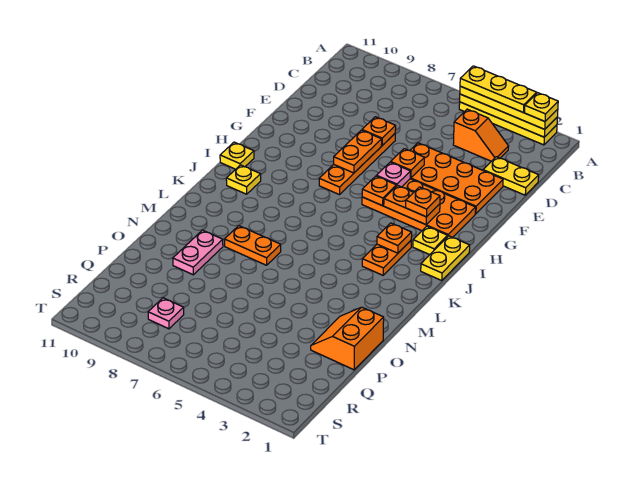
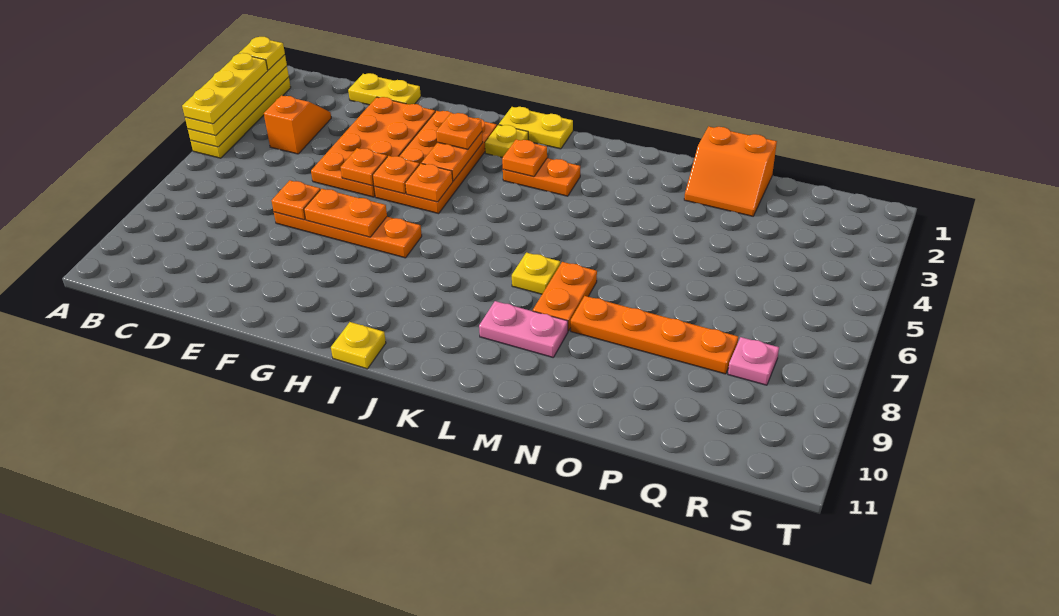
yellow plate D1:D2 level 1 -> yellow plate D1:E1 level 1
pink plate G5 level 2 -> orange plate G5 level 2
yellow plate J10 level 1 -> yellow plate L7 level 1
none -> orange plate N8:Q8 level 1
pink plate N9:O9 level 1 -> pink plate L9:M9 level 1

